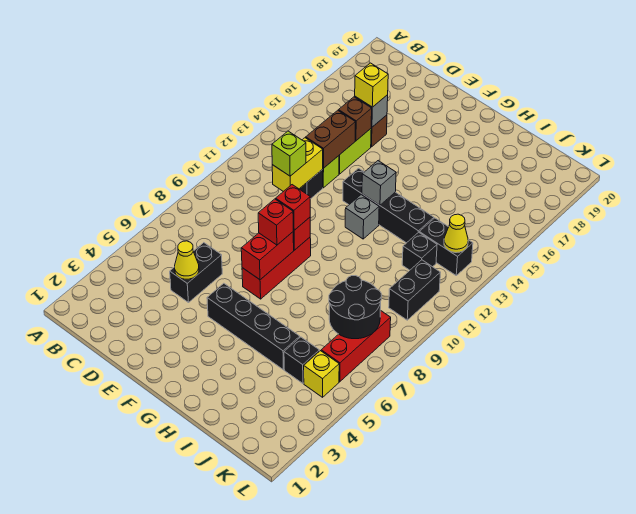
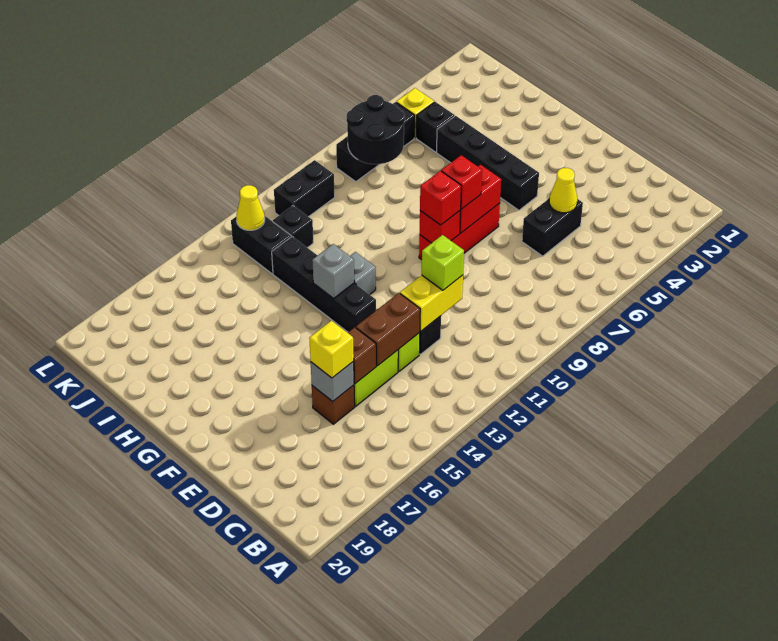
red brick K6:K8 level 1 -> black brick K6:K8 level 1

